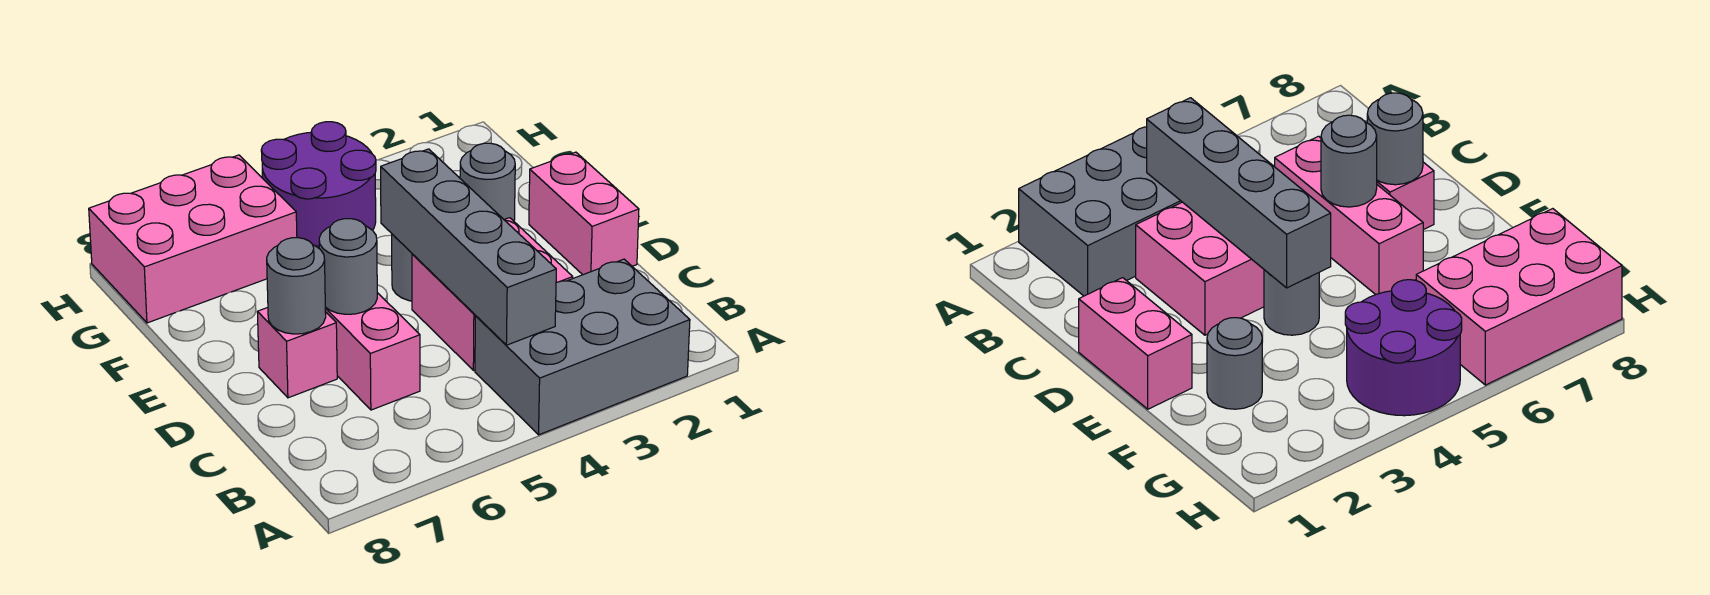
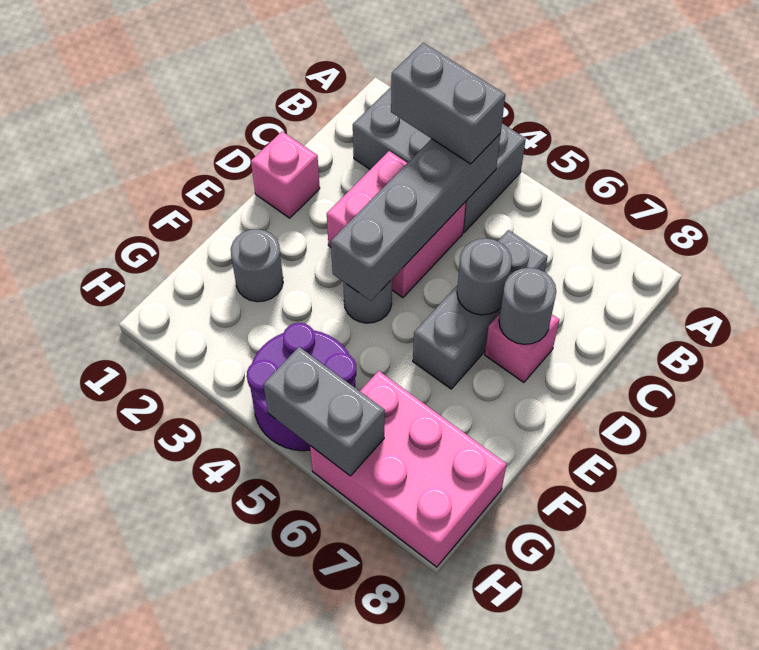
none -> grey brick B3:B4 level 3
pink brick C6:E6 level 1 -> grey brick C6:E6 level 1
pink brick D1:E1 level 1 -> pink brick D1 level 1
none -> grey brick H5:H6 level 2

